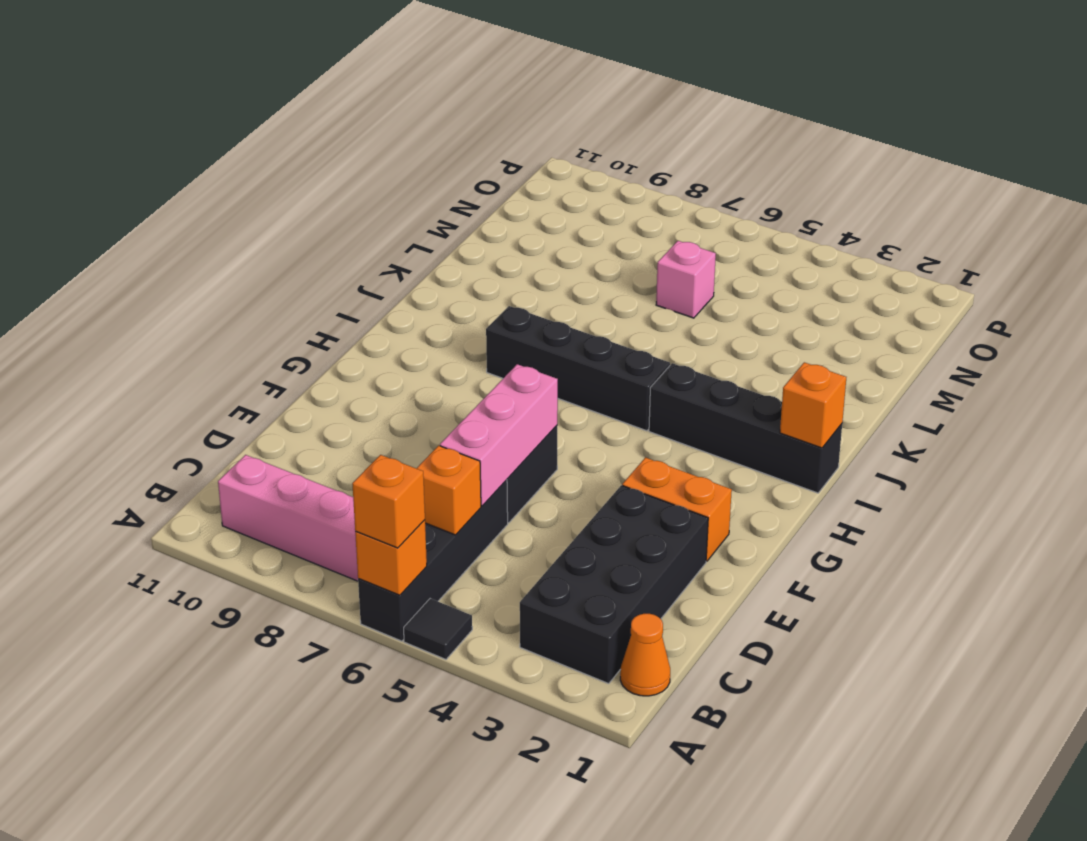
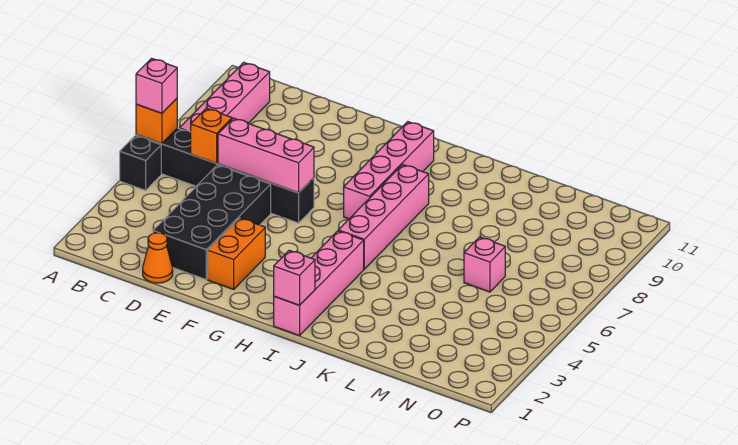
black tile A5 level 1 -> black brick A5 level 1
orange brick A6 level 3 -> pink brick A6 level 3
orange cone B1 level 1 -> orange cone D1 level 1
black brick B2:E3 level 1 -> black brick D2:E5 level 1
none -> pink brick H7:H10 level 1
black brick I1:I4 level 1 -> pink brick I1:I4 level 1
orange brick I1 level 2 -> pink brick I1 level 2
black brick I5:I8 level 1 -> pink brick I5:I8 level 1

